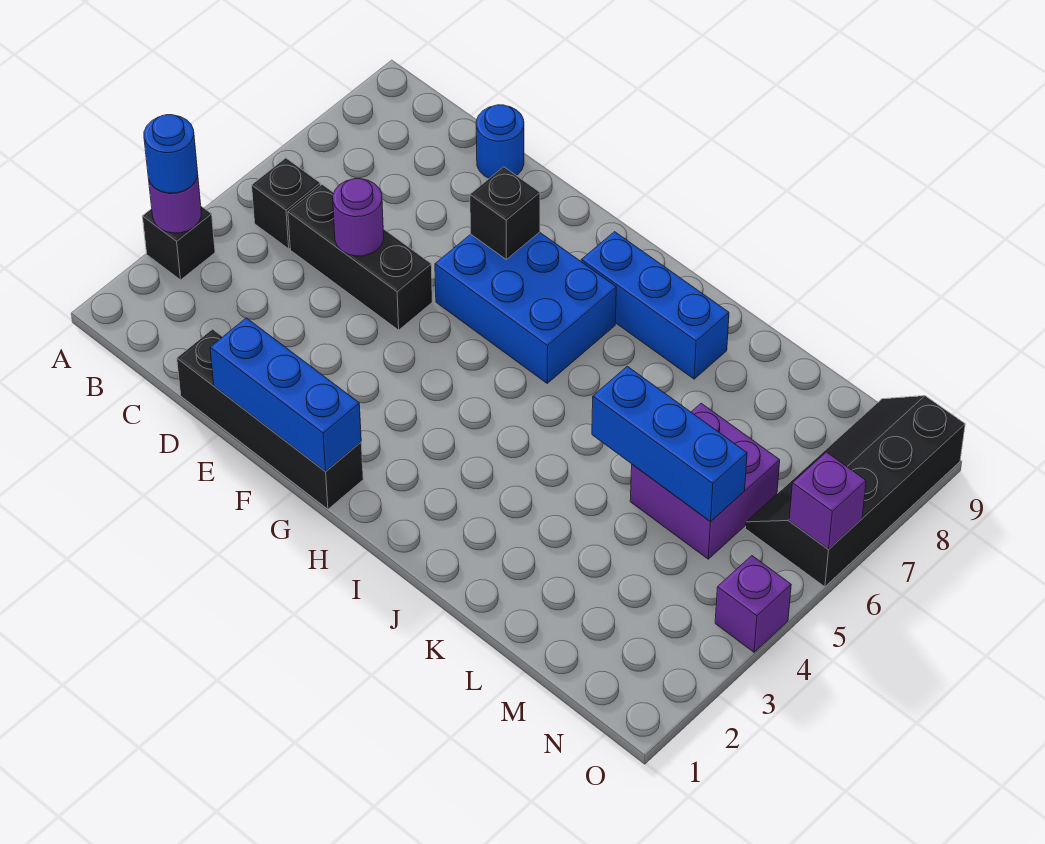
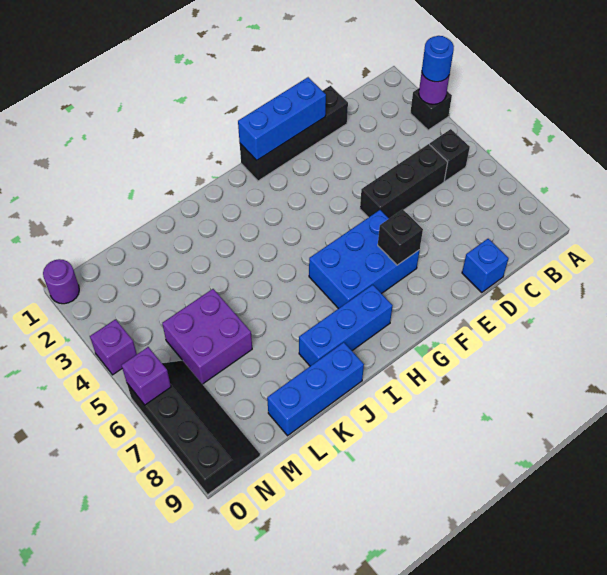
purple round brick D5 level 2 -> purple round brick O1 level 1
blue round brick D9 level 1 -> blue brick D9 level 1
blue brick K5:M5 level 2 -> blue brick J9:L9 level 1

